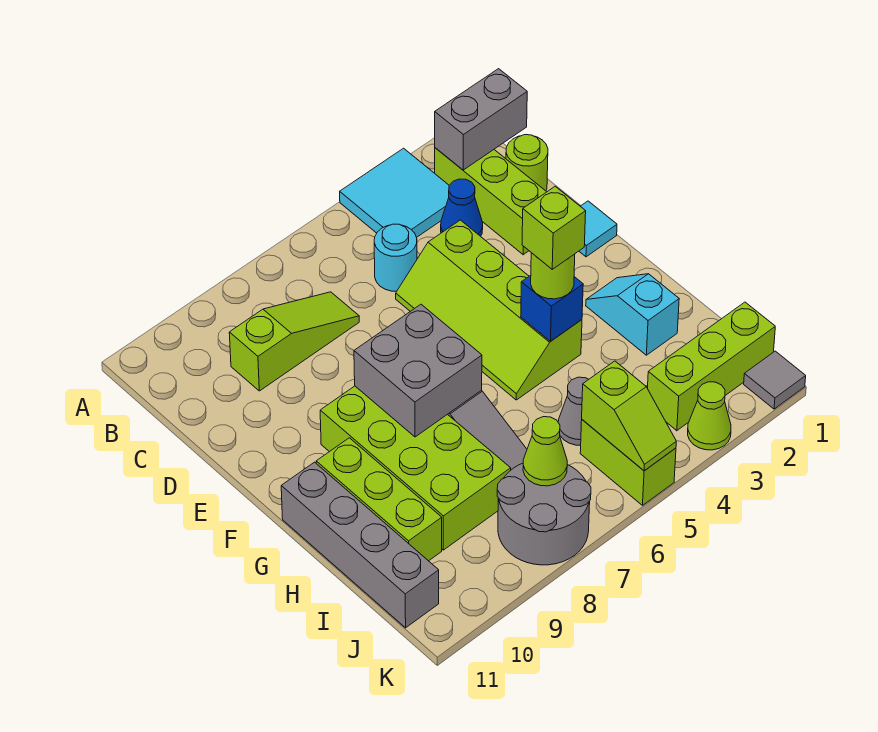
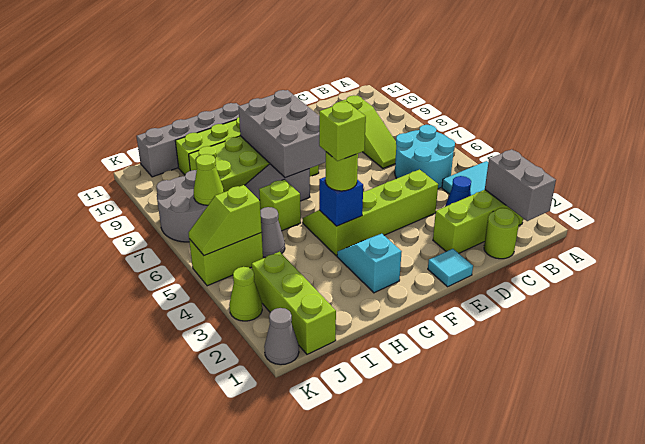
cyan round brick C5 level 1 -> cyan round brick B5:C6 level 1
grey brick F7:G8 level 2 -> grey brick F7:G9 level 2
cyan slope G2:H2 level 1 top H -> cyan slope G2:G3 level 1 top 2
none -> lime brick H6 level 1
grey tile K1 level 1 -> grey cone K1 level 1

